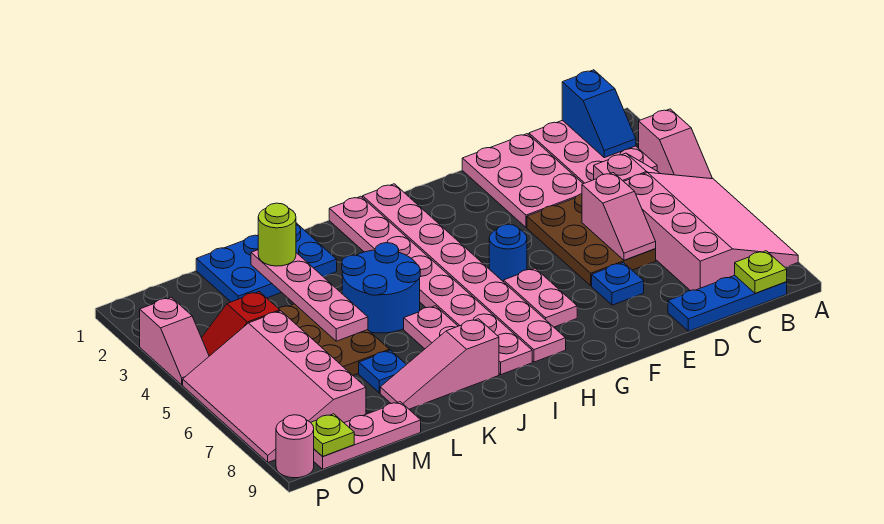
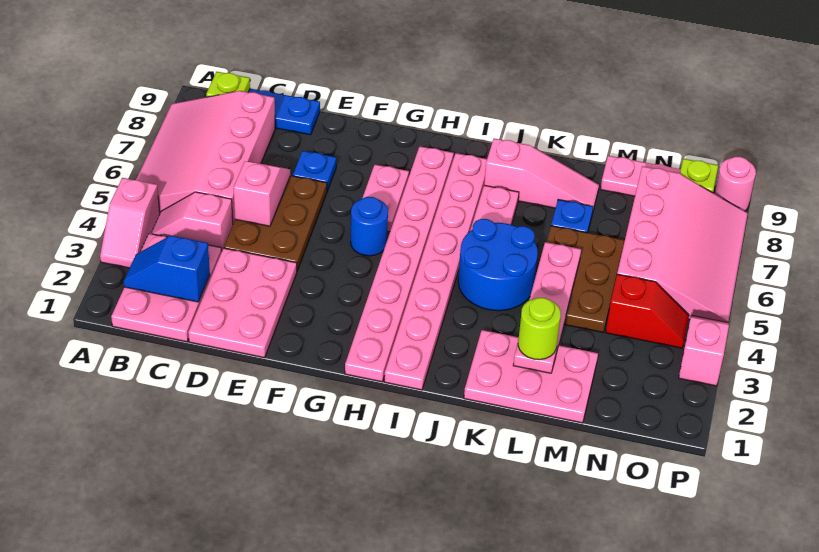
pink slope A3:A4 level 1 top 3 -> pink slope A3:A4 level 1 top 4
blue slope B1:B2 level 2 top 1 -> blue slope B2:C2 level 2 top C
blue plate K1:M2 level 1 -> pink plate K1:M2 level 1

